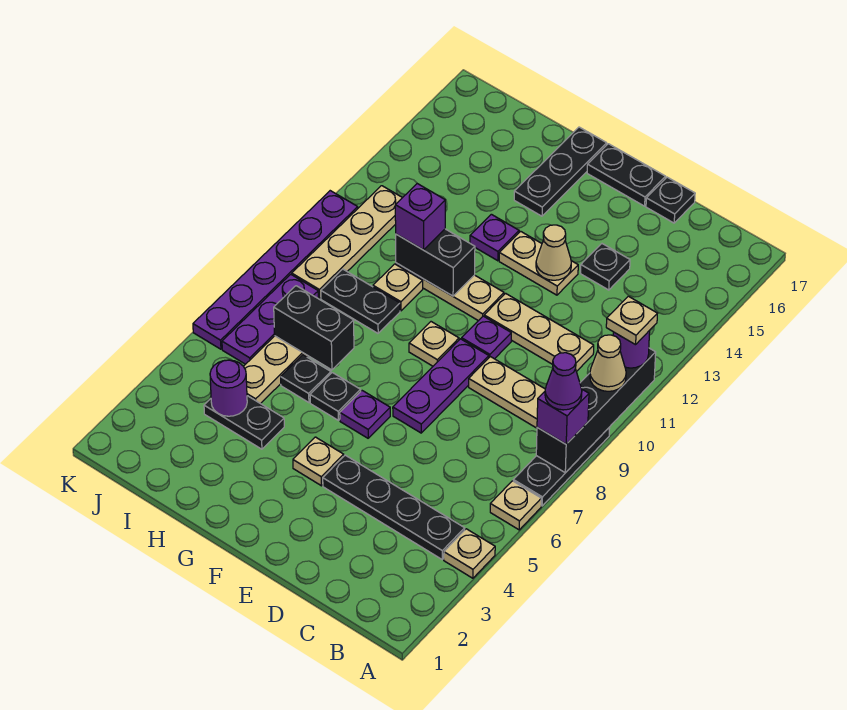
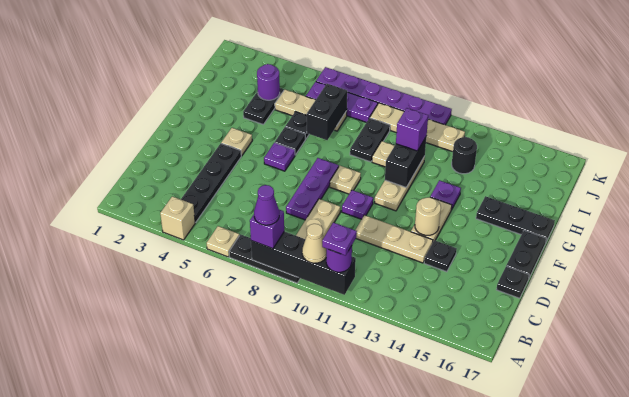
tan plate A4 level 1 -> tan brick A4 level 1
tan plate A11 level 4 -> purple plate A11 level 4
tan plate C11:E11 level 1 -> tan plate D11:D13 level 1
purple plate E7:E9 level 1 -> purple plate D8:F8 level 1
tan cone E13 level 2 -> tan round brick E13 level 2
none -> black round brick I13 level 1

